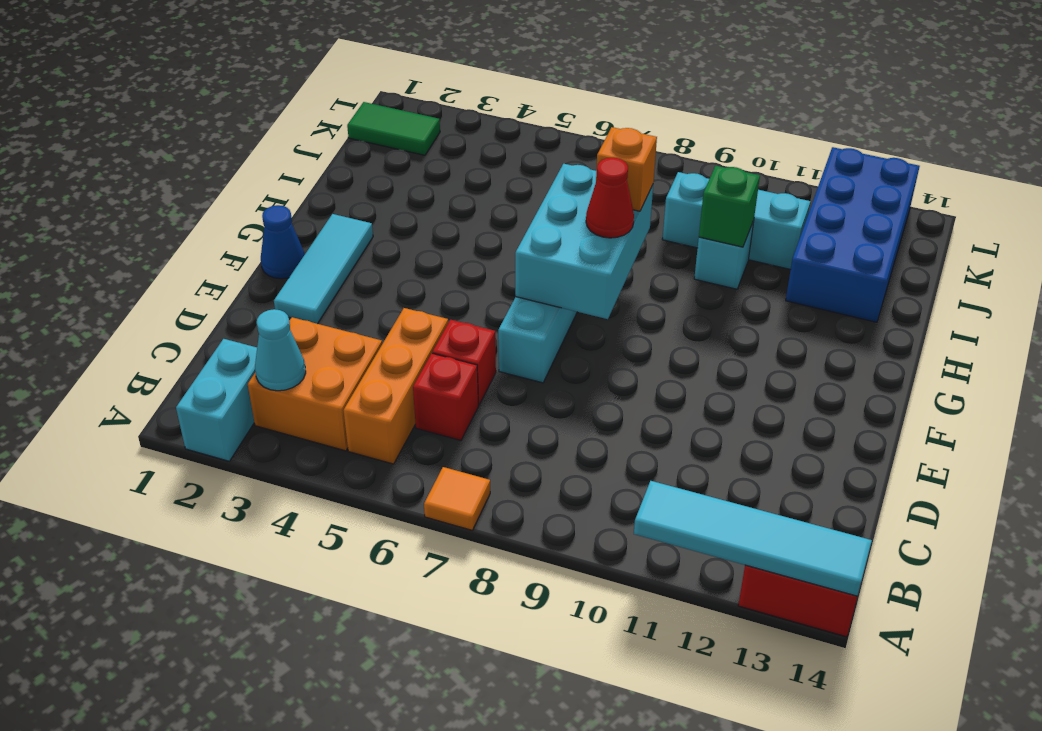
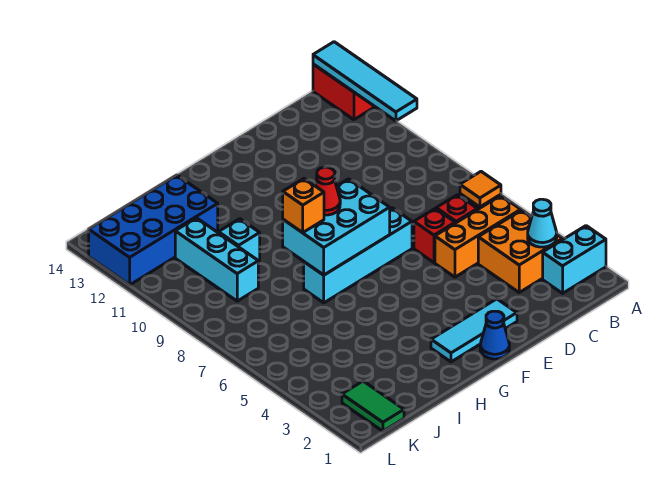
green brick I10 level 2 -> none

